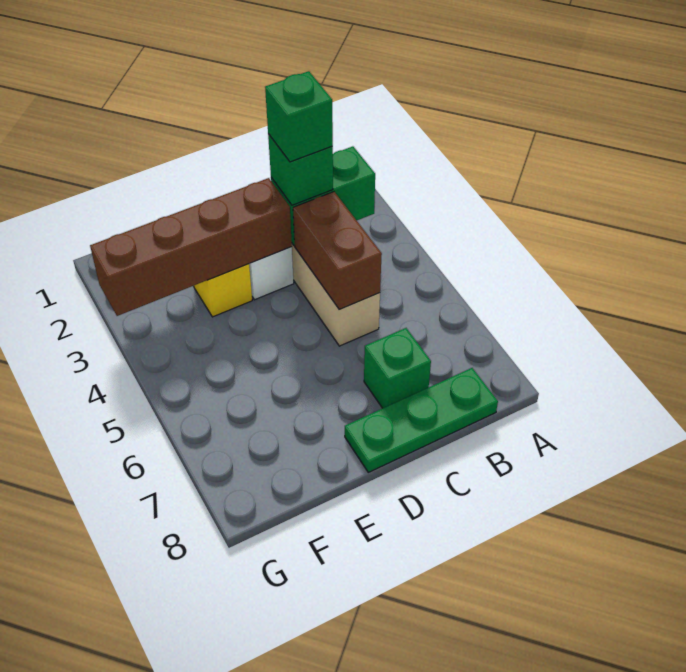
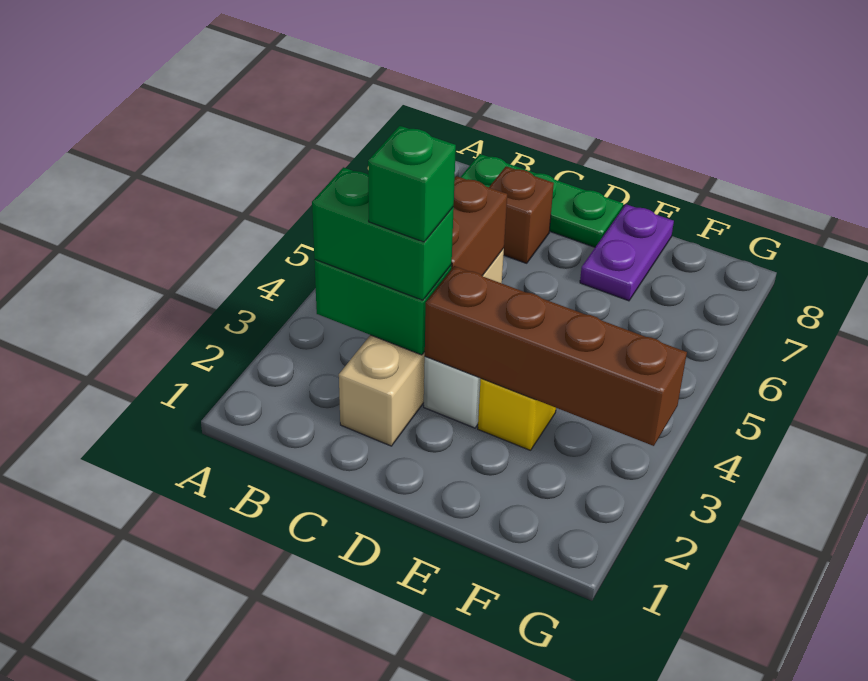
green brick C3 level 3 -> green brick B3:C3 level 3
green brick C7 level 1 -> brown brick C7 level 1
none -> purple plate E7:E8 level 1

